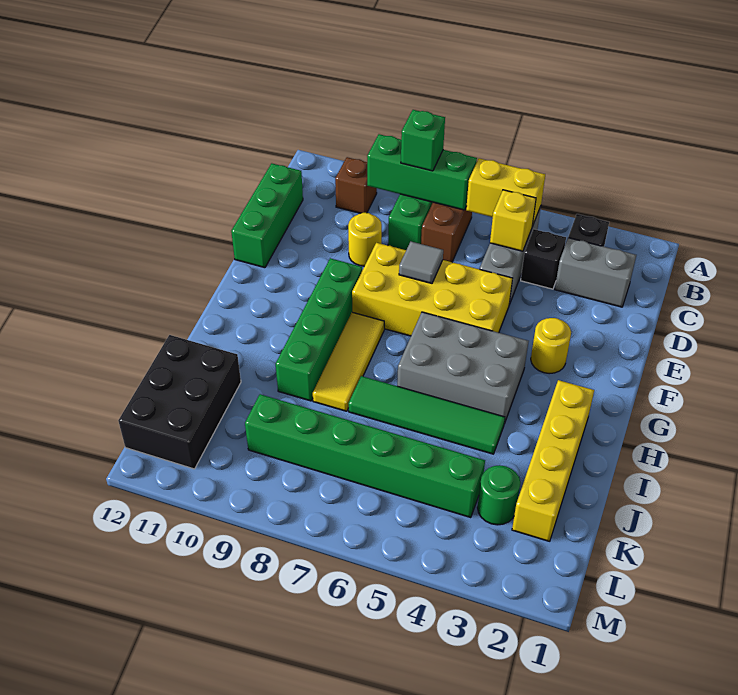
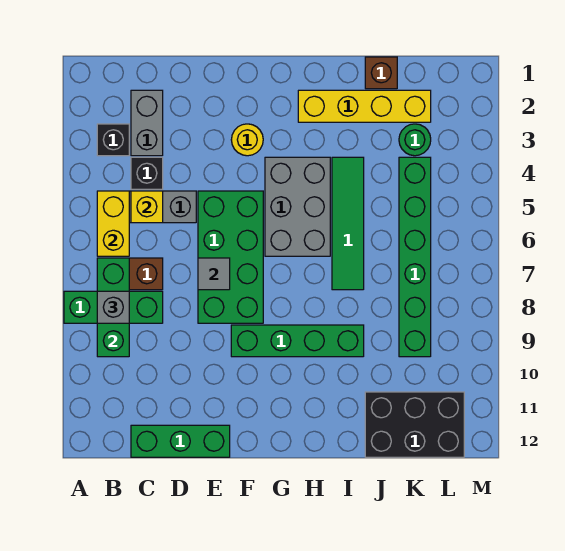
green brick B8 level 3 -> grey brick B8 level 3
brown brick B10 level 1 -> brown brick J1 level 1
yellow round brick D9 level 1 -> none
yellow brick E5:F8 level 1 -> green brick E5:F8 level 1
yellow tile G8:I8 level 1 -> none

